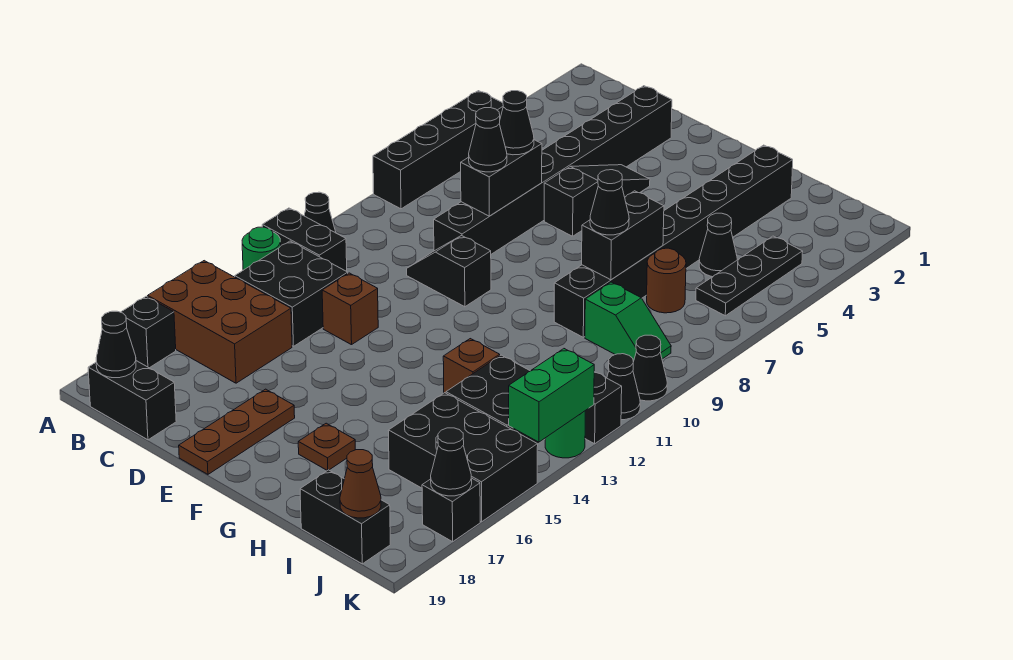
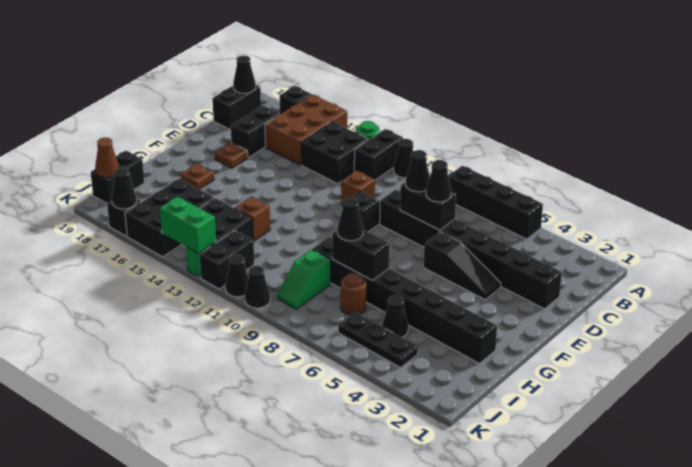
none -> black brick C17:D17 level 1
brown brick D13 level 1 -> brown brick D11 level 1
brown plate E17:E19 level 1 -> brown plate E17 level 1

